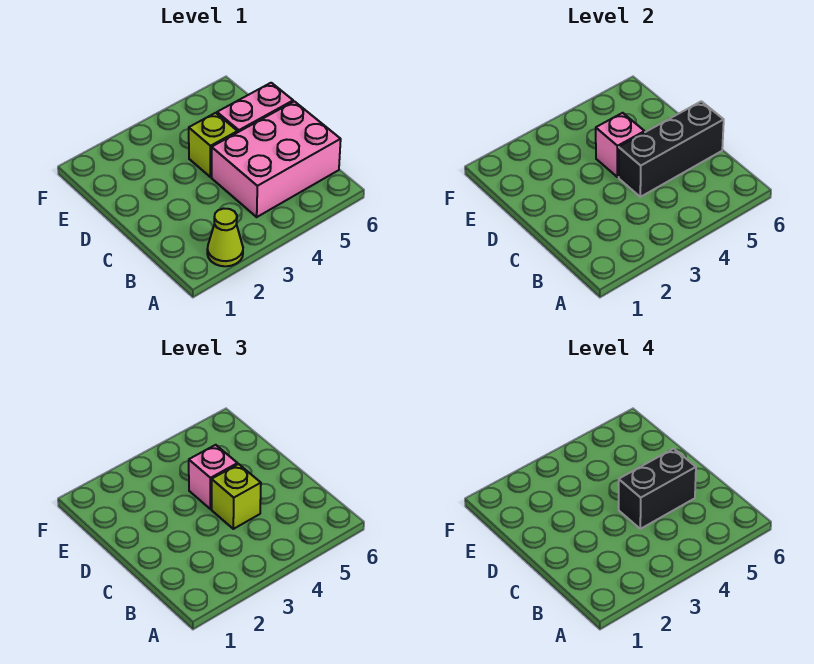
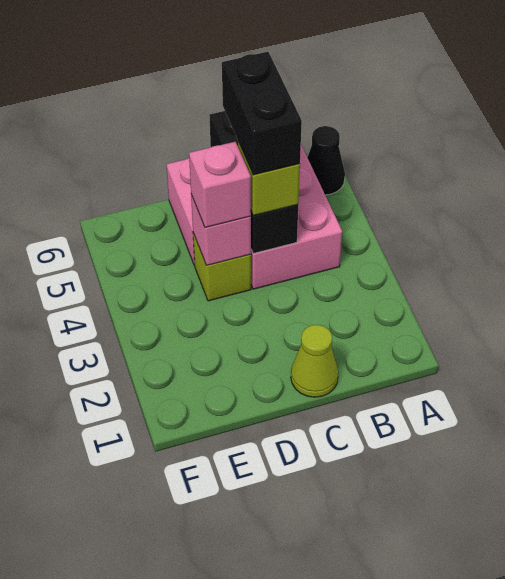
lime cone A2 level 1 -> lime cone C1 level 1
none -> black cone A6 level 1

